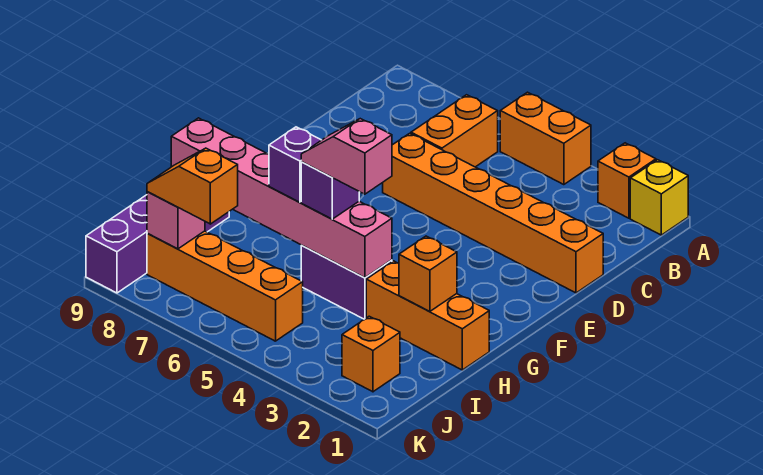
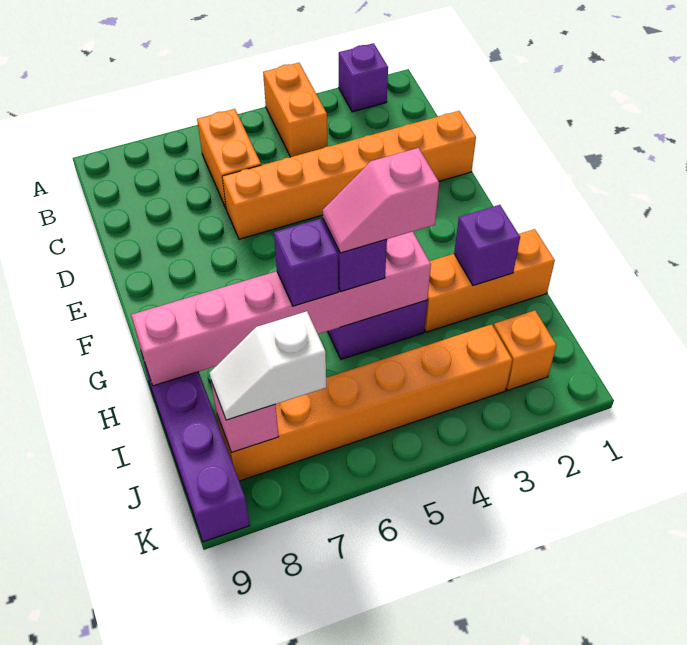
yellow brick A1 level 1 -> none
orange brick A2 level 1 -> purple brick A2 level 1
orange brick A4:A5 level 1 -> orange brick A4:B4 level 1
orange brick H2 level 2 -> purple brick H2 level 2
orange brick J5:J8 level 1 -> orange brick J3:J8 level 1
orange slope J7:J8 level 3 top 7 -> white slope J7:J8 level 3 top 7

